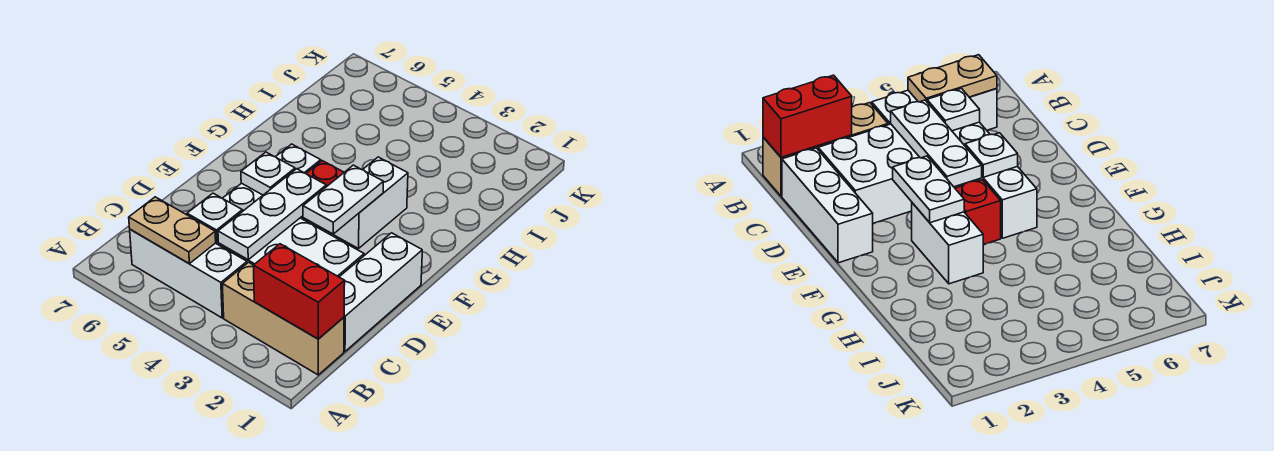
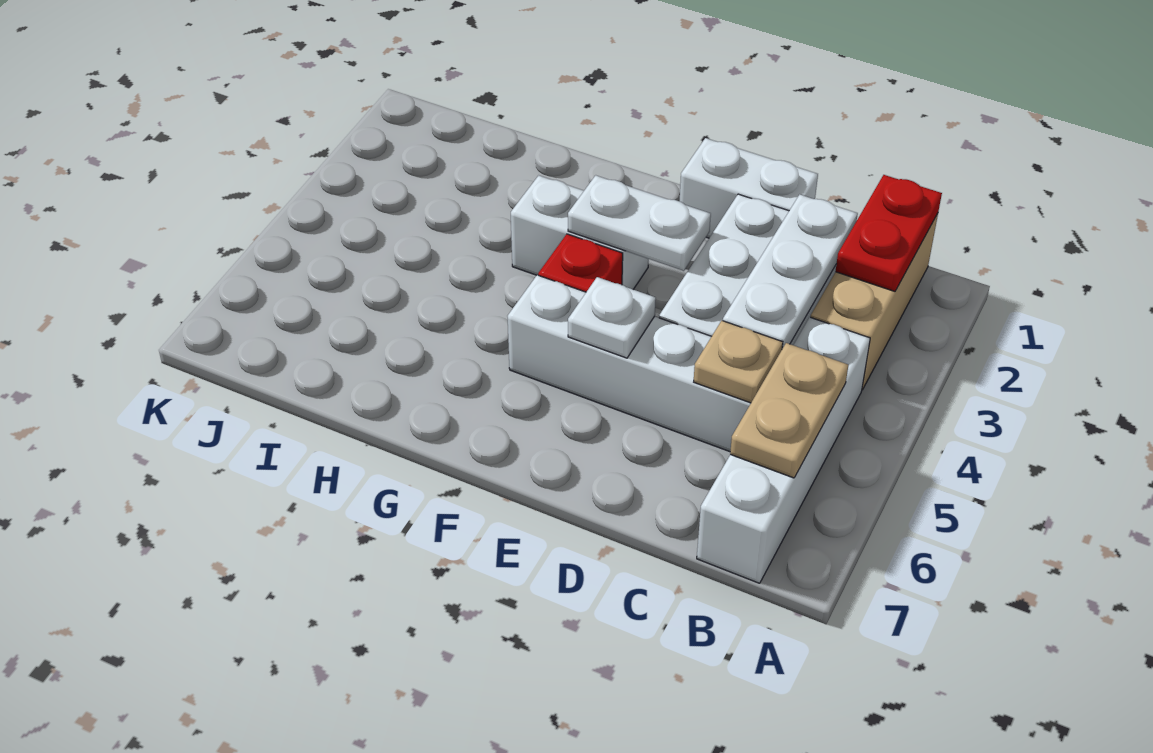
red brick B1:B2 level 2 -> red plate B1:B2 level 2
white brick B4:B6 level 1 -> white brick B4:B7 level 1
white brick C1:E1 level 1 -> white brick D1:E1 level 1
white plate C4:E4 level 2 -> white plate C2:C4 level 2
white plate C5 level 2 -> tan plate C5 level 2

